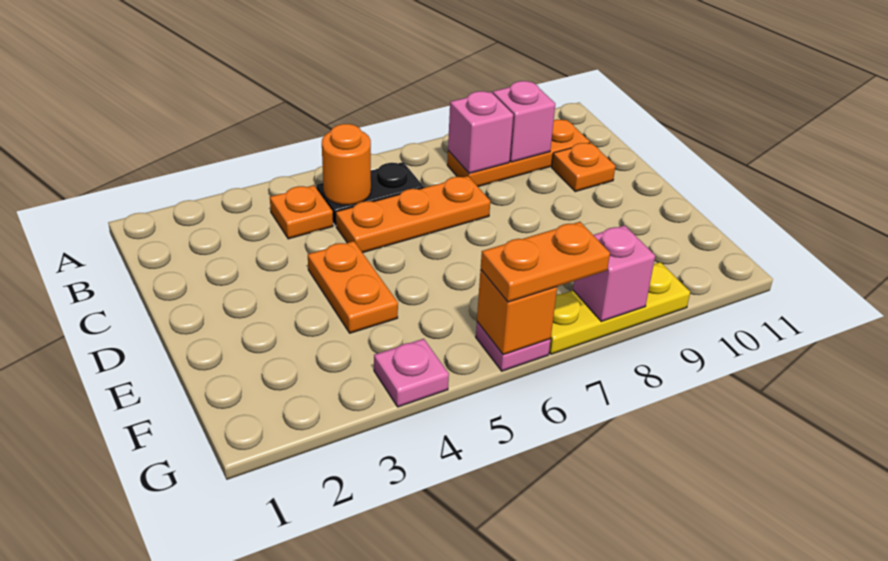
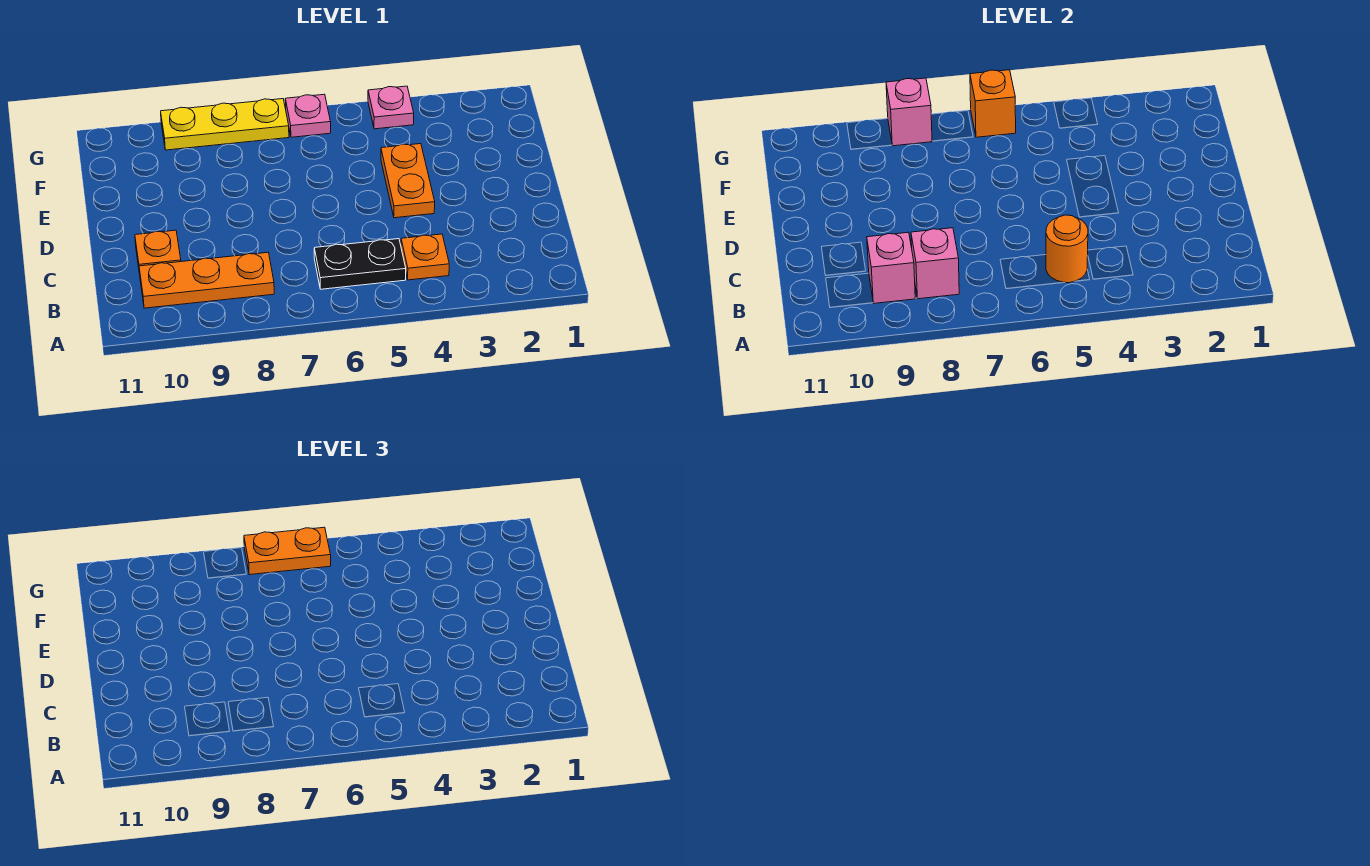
orange plate C5:C7 level 1 -> none

